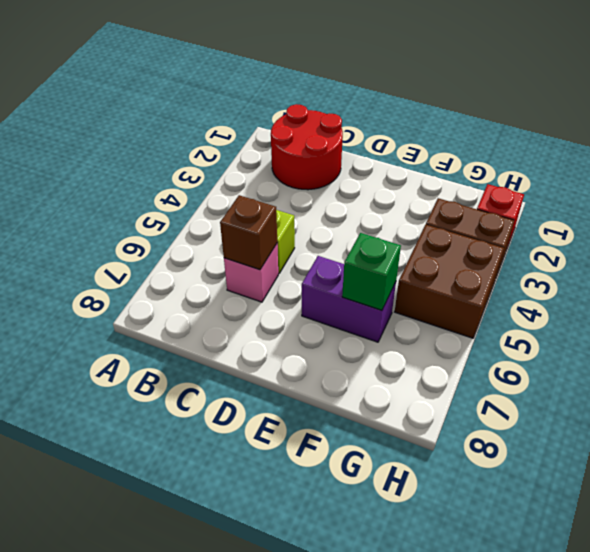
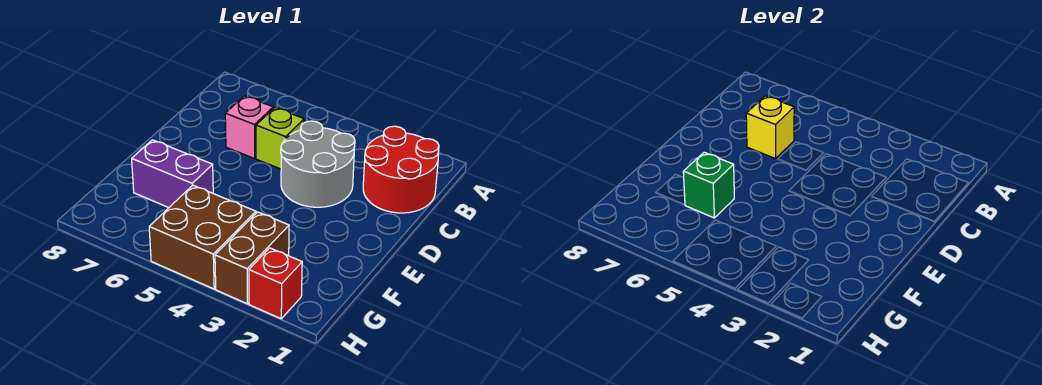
none -> grey round brick C3:D4 level 1
brown brick C6 level 2 -> yellow brick C6 level 2
purple brick E6:F6 level 1 -> purple brick F6:F7 level 1

